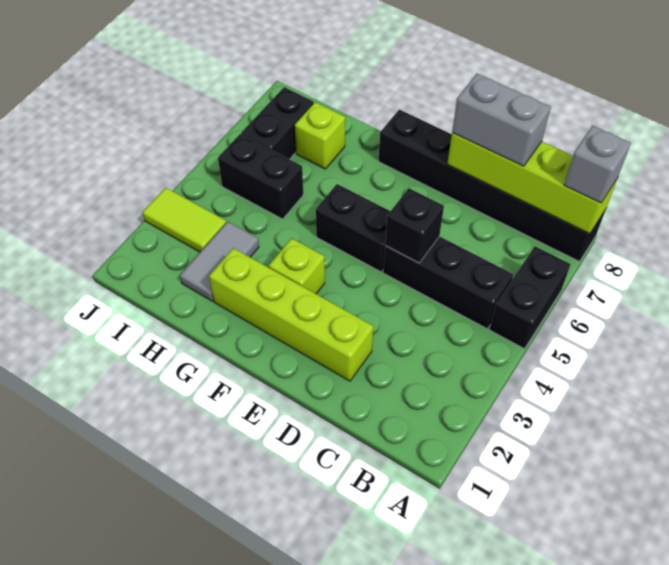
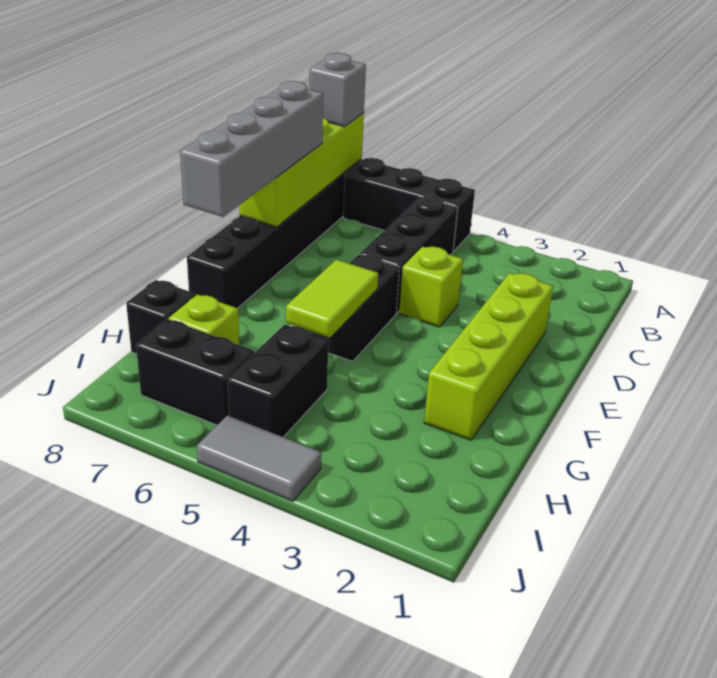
black brick A5:A6 level 1 -> black brick A5:A7 level 1
grey brick C8:D8 level 3 -> grey brick C8:F8 level 3
black brick D5 level 2 -> black brick H8 level 1
lime brick F3 level 1 -> lime brick D4 level 1
grey tile H2:H3 level 1 -> grey tile J4:J5 level 1
lime tile I3:J3 level 1 -> lime tile F5:G5 level 2

